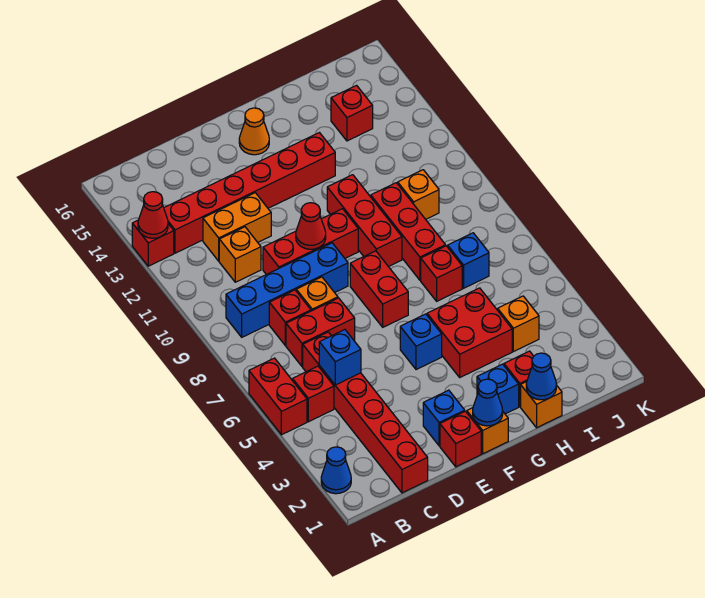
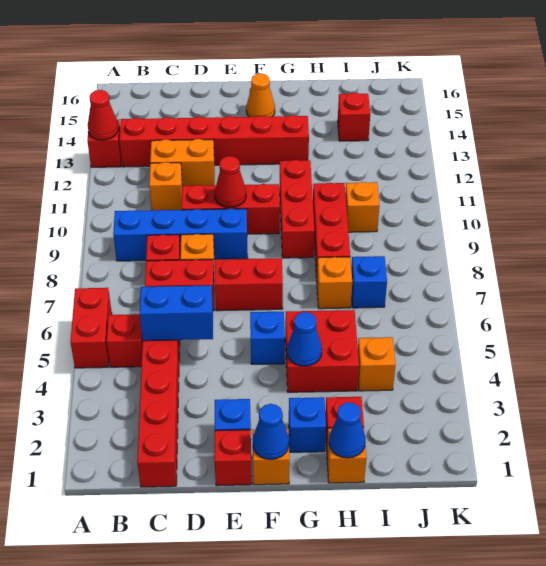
blue cone A2 level 1 -> blue cone G4 level 2
blue brick C5 level 2 -> blue brick C5:D5 level 2
red brick F7:F8 level 1 -> red brick E7:F7 level 1
red brick H7 level 1 -> orange brick H7 level 1

